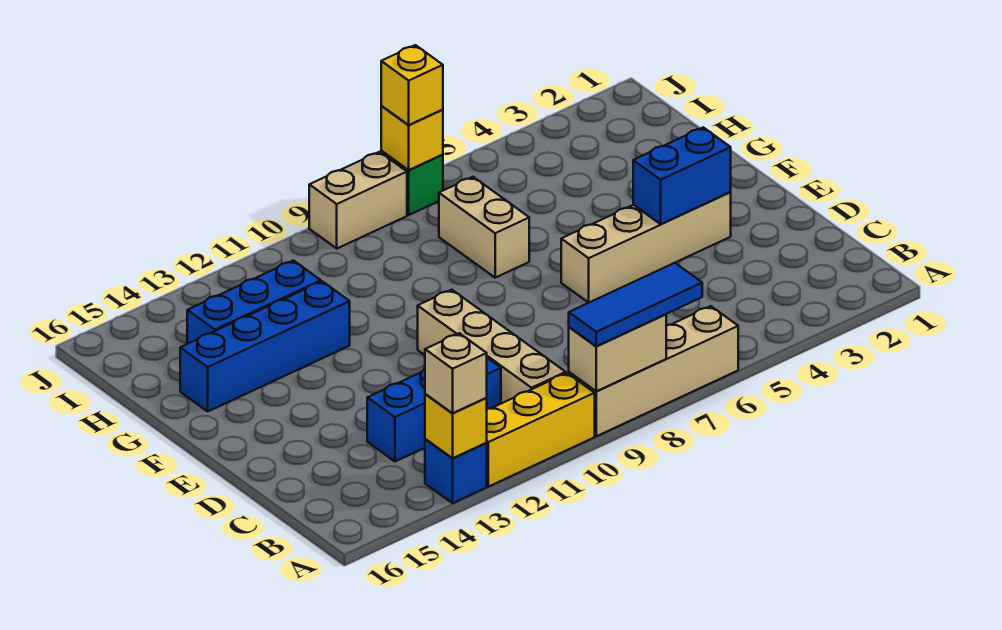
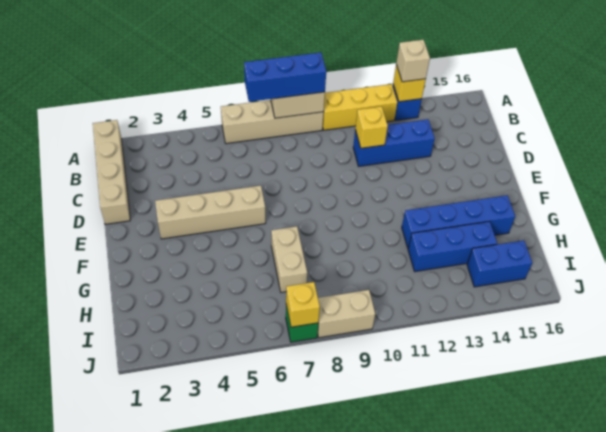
blue tile A7:A9 level 3 -> blue brick A7:A9 level 3
tan brick B10:E10 level 1 -> tan brick A1:D1 level 1
blue brick E3:E4 level 2 -> blue brick I14:I15 level 1
yellow brick J7 level 3 -> yellow brick C11 level 2

